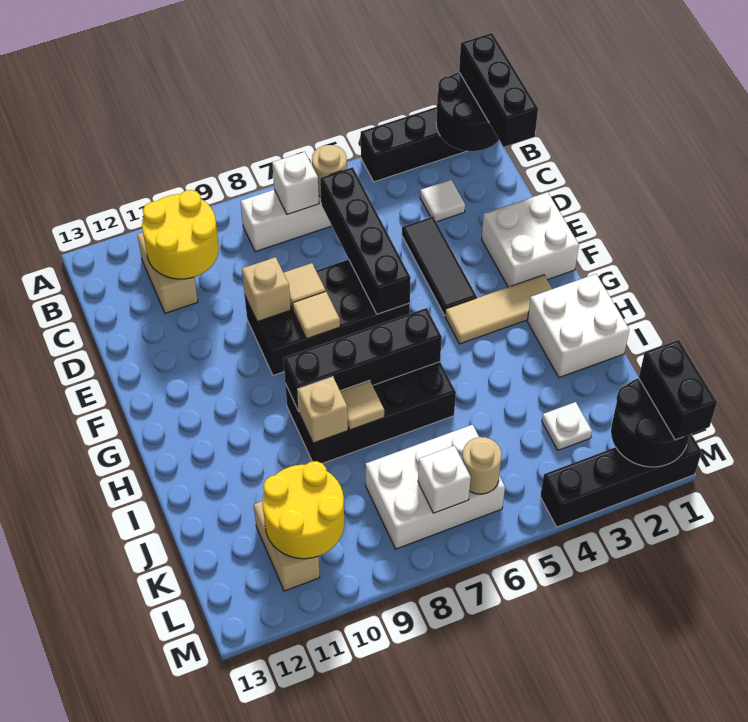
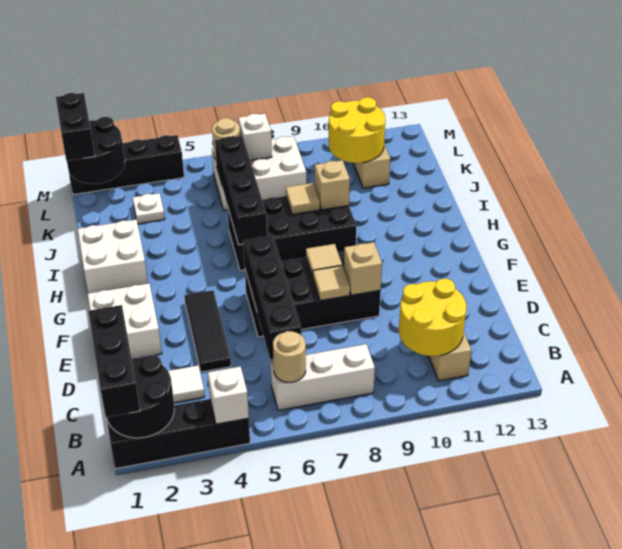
white brick B7 level 2 -> white brick A4 level 2
tan tile G2:G4 level 1 -> none
black brick H6:H9 level 2 -> black brick H6:K6 level 2

